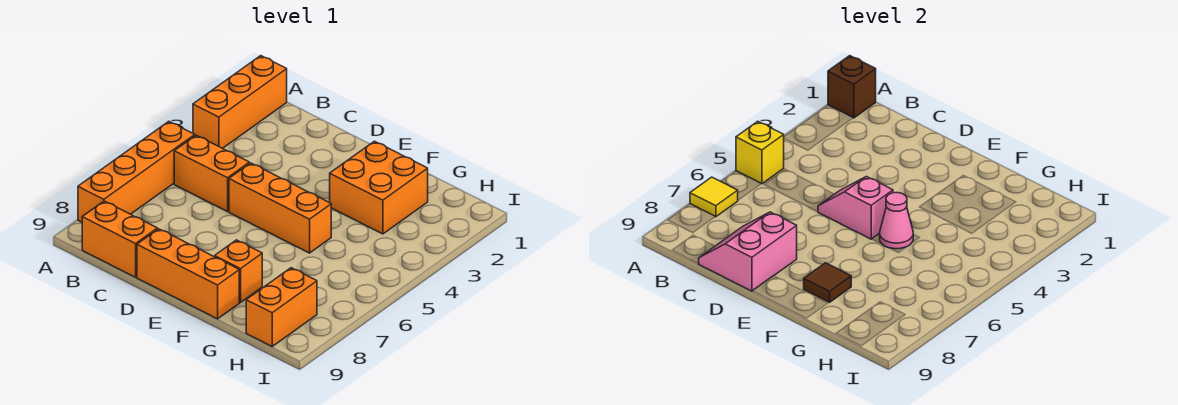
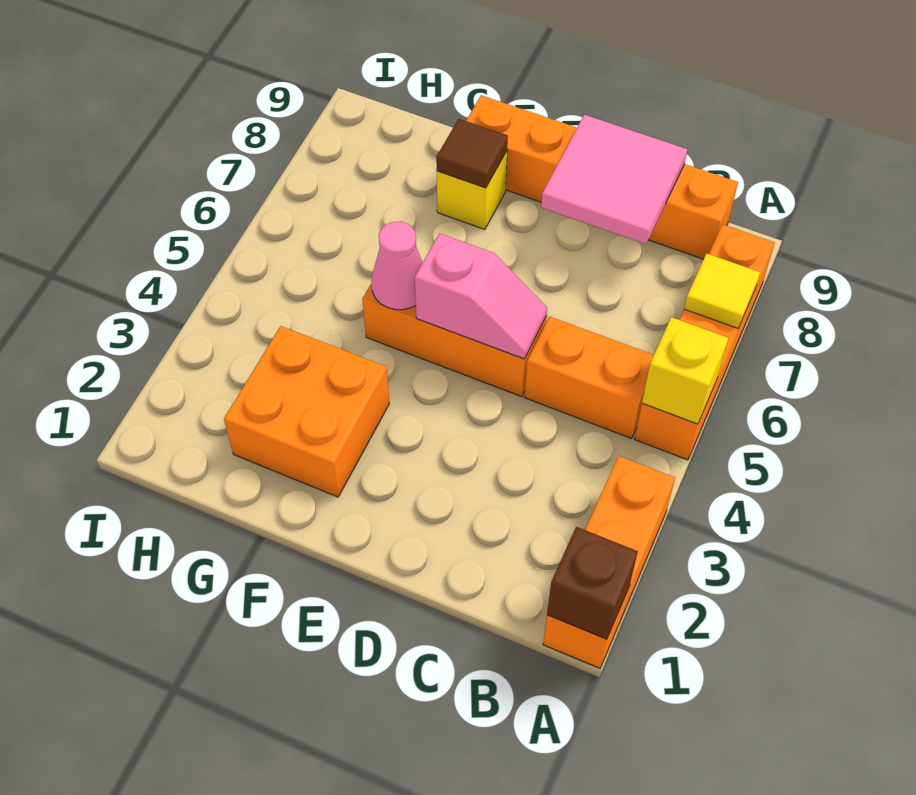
pink slope C8:D9 level 2 top D -> pink tile C8:D9 level 2
orange brick F8 level 1 -> yellow brick F8 level 1
orange brick H8:H9 level 1 -> none

